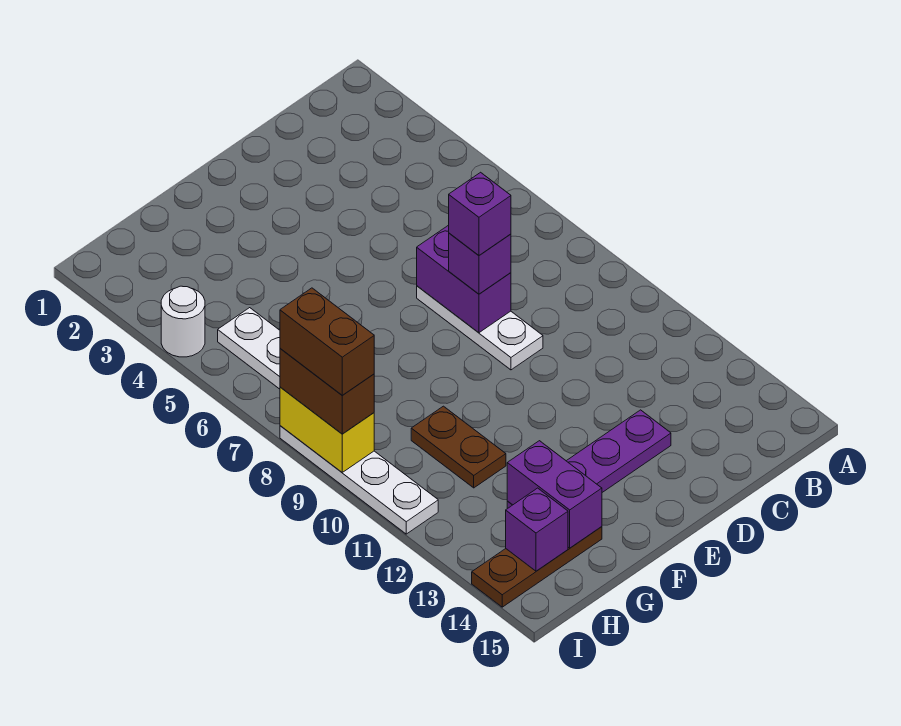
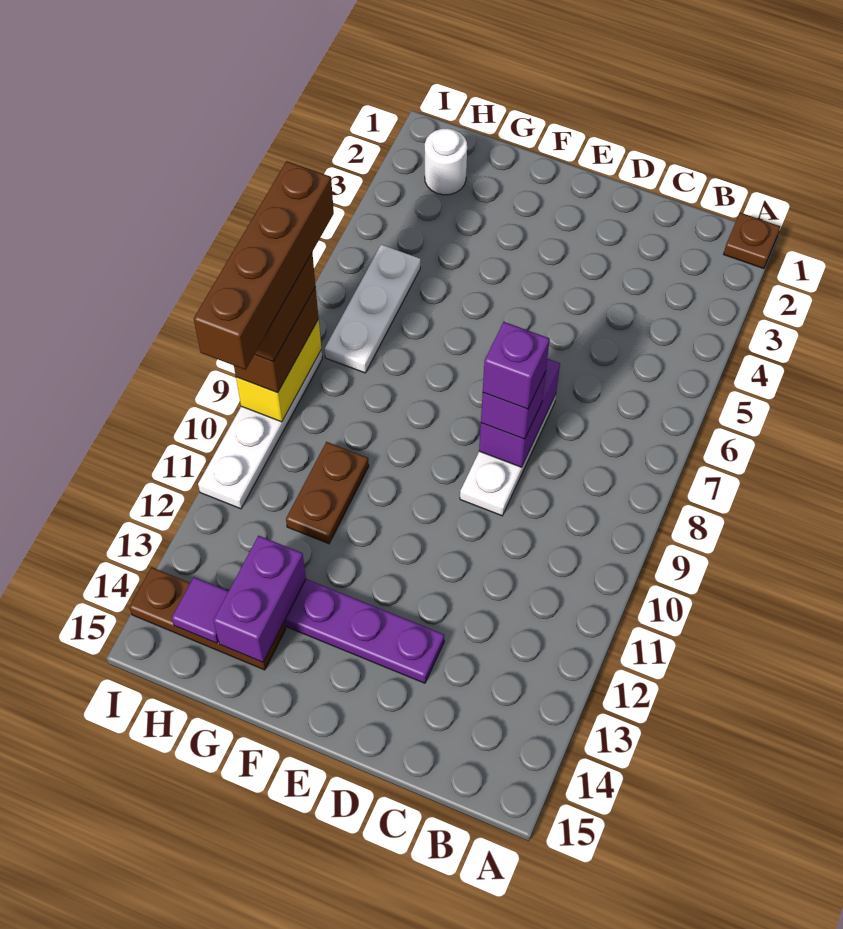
none -> brown plate A1 level 1
purple brick H14 level 2 -> purple tile H14 level 2
white round brick I4 level 1 -> white round brick H2 level 1
none -> brown brick I7:I10 level 5

